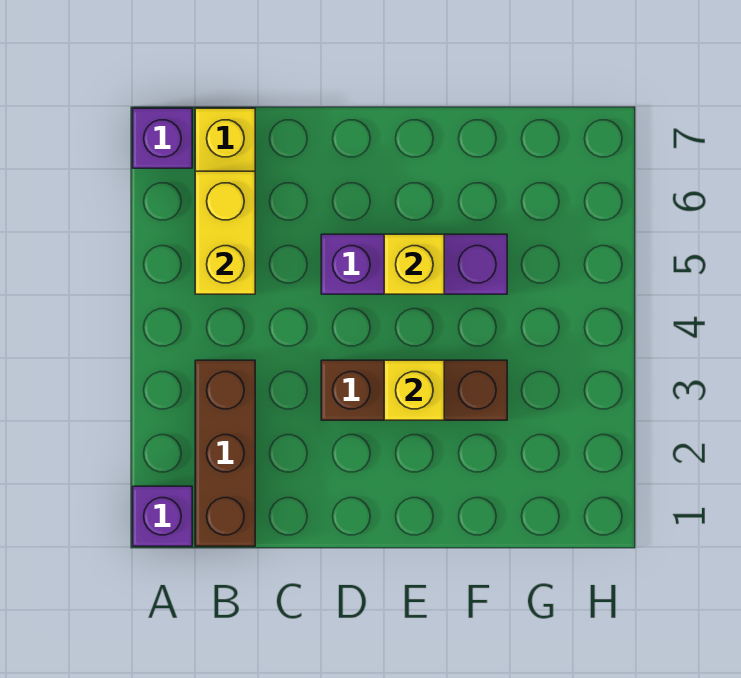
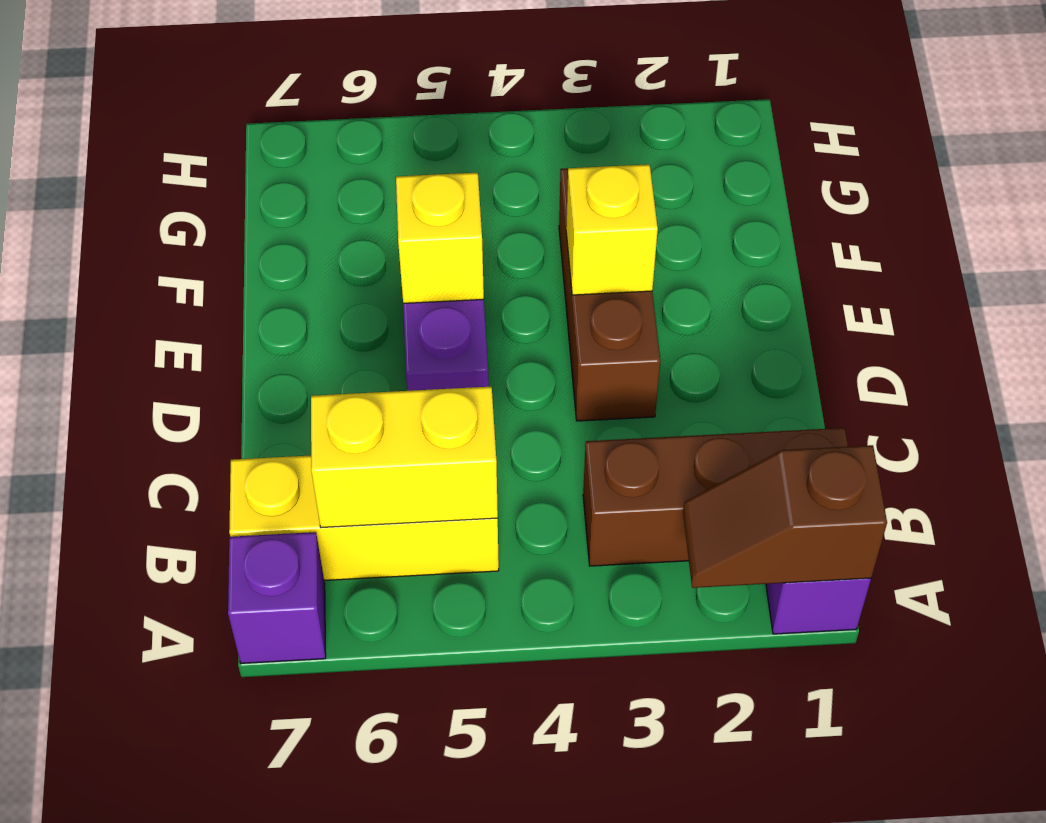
none -> brown slope A1:A2 level 2 top 1

